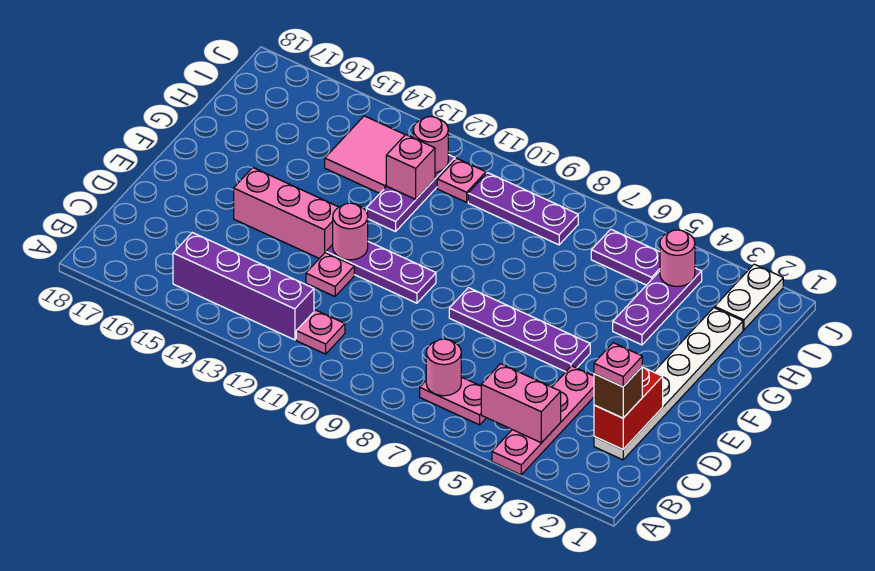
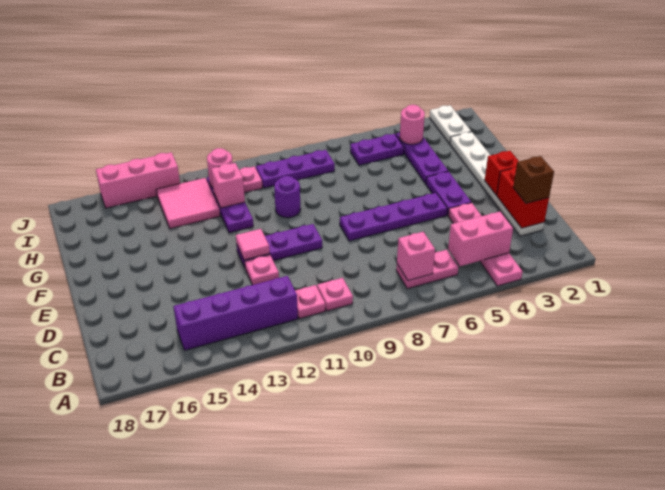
pink round brick B7 level 2 -> pink brick B7 level 2
pink plate C2 level 4 -> pink plate B10 level 1
none -> red brick E2 level 2
none -> purple plate E4:F4 level 1
pink round brick E12 level 2 -> pink tile E12 level 2
pink brick E13:E15 level 1 -> pink brick J14:J16 level 1
none -> purple round brick G10 level 1

